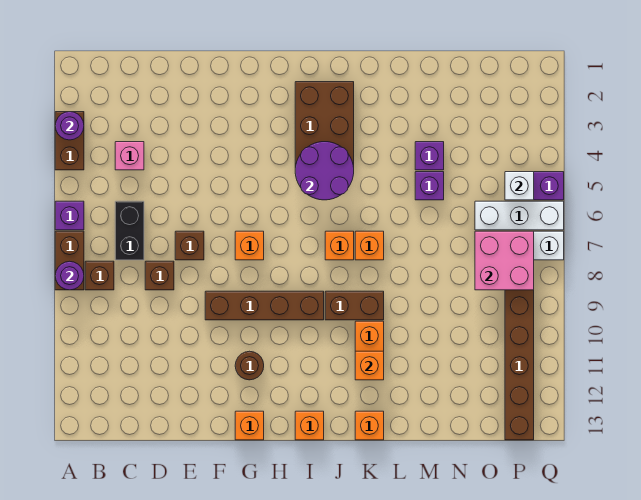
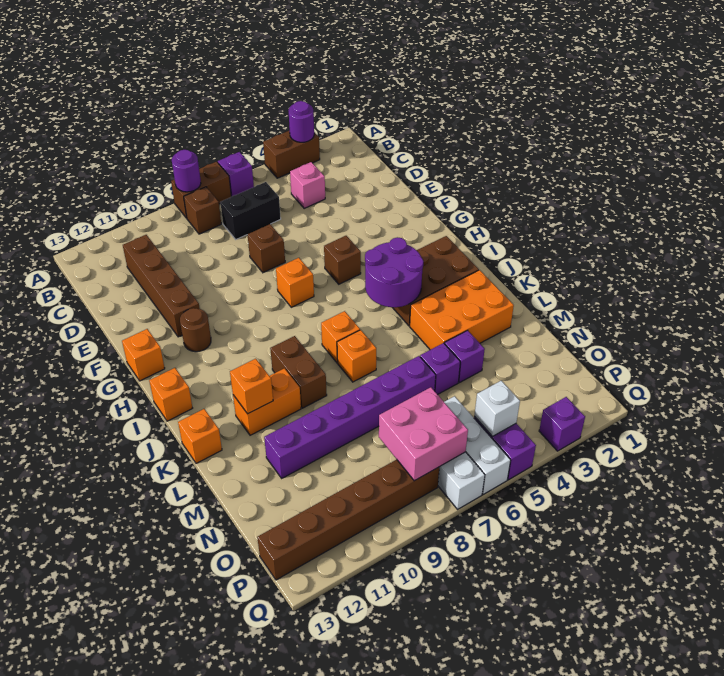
brown brick D8 level 1 -> brown brick G5 level 1
brown brick F9:I9 level 1 -> brown brick C11:F11 level 1
none -> orange brick K2:L4 level 1
none -> purple brick M6:M11 level 1
none -> purple brick Q3 level 1

